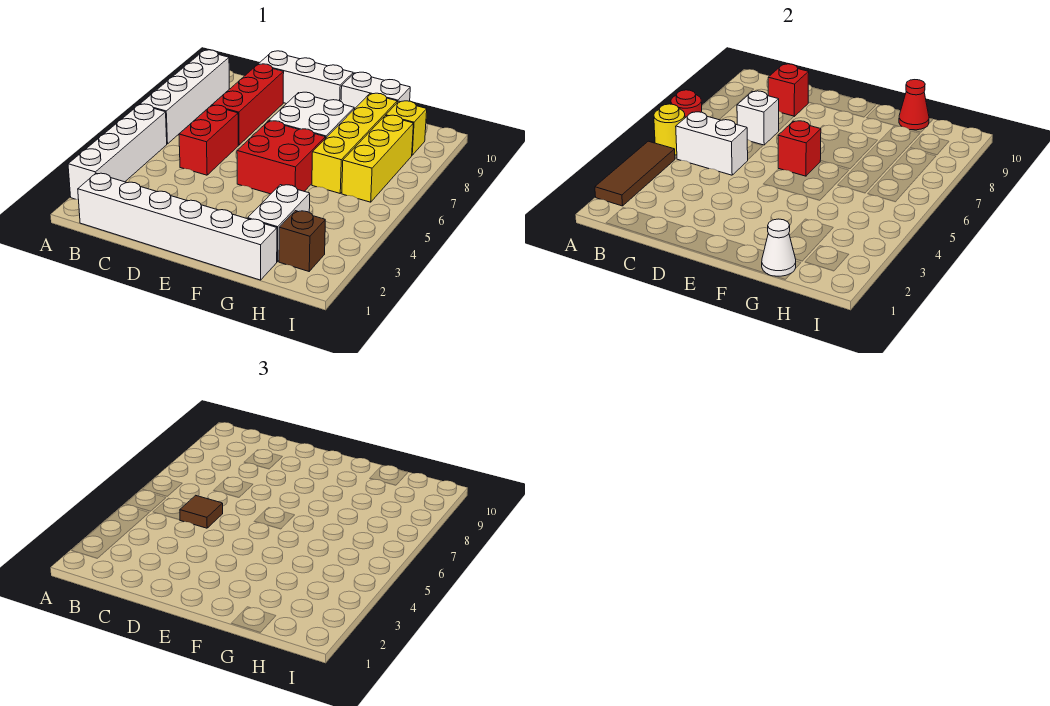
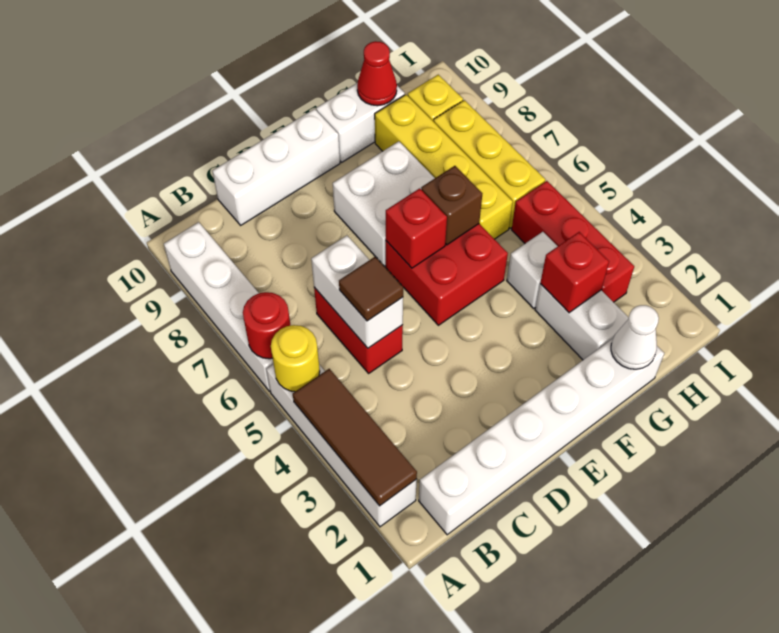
white brick B5:C5 level 2 -> white brick C5:C6 level 2
red brick C7:C9 level 1 -> red brick H3:H5 level 1
white brick C7 level 2 -> white brick G4 level 1
red brick C9 level 2 -> red brick G3 level 2
brown brick H2 level 1 -> brown brick F6 level 2

